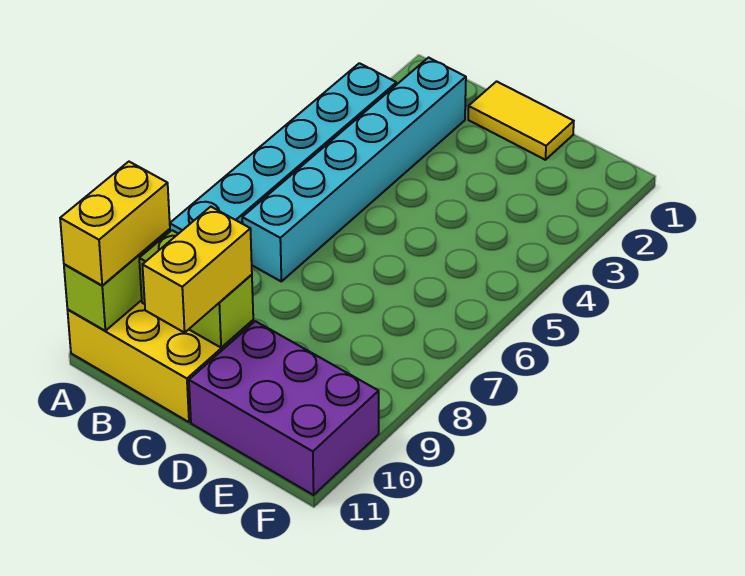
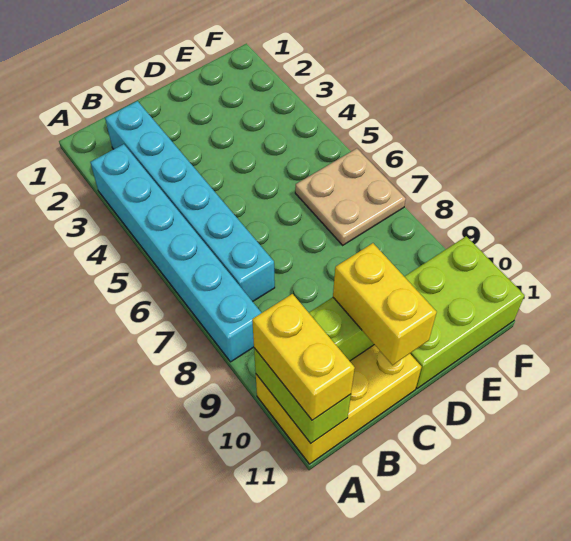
yellow tile C1:D1 level 1 -> none
purple brick D10:F11 level 1 -> lime brick D10:F11 level 1
none -> tan plate E6:F7 level 1

